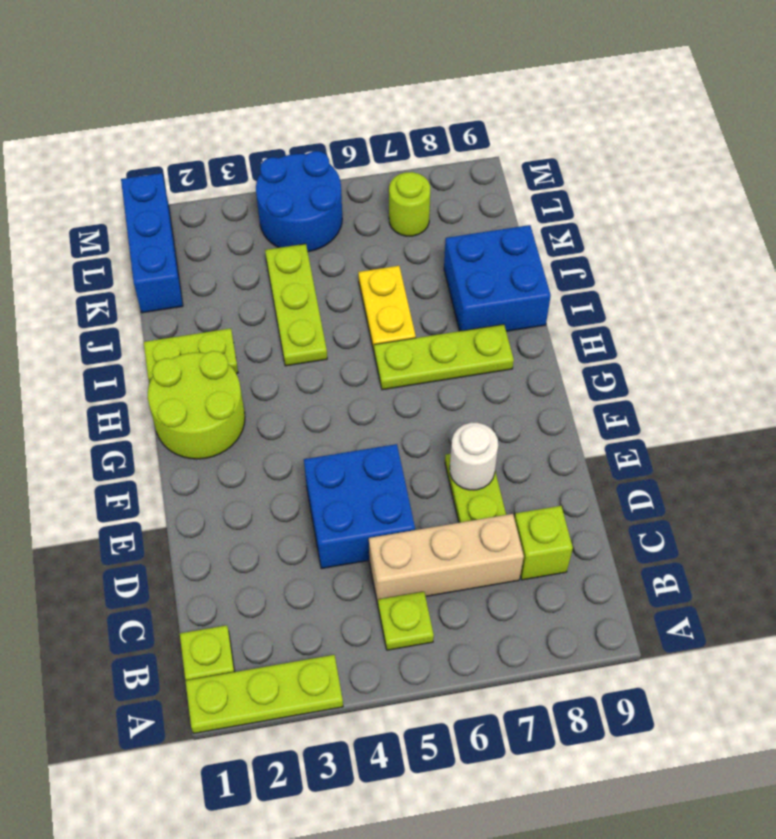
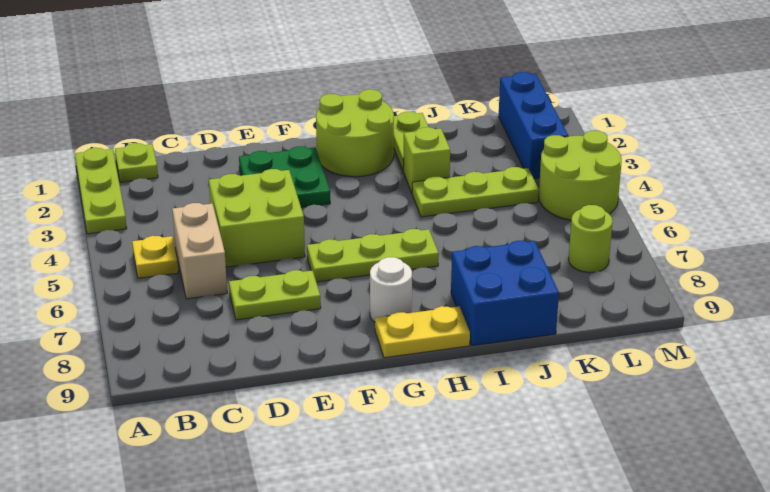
lime plate B5 level 1 -> yellow plate B5 level 1
tan brick C5:C7 level 1 -> tan brick C5:C6 level 1
lime brick C8 level 1 -> lime brick I3 level 1
blue brick D4:E5 level 1 -> lime brick D4:E5 level 1
none -> green plate E2:F3 level 1
white round brick E7 level 2 -> white round brick G8 level 1
lime plate H6:H8 level 1 -> lime plate F6:H6 level 1
yellow plate I6:J6 level 1 -> yellow plate G9:H9 level 1
blue brick K1:M1 level 1 -> blue brick L1:L3 level 1
blue round brick L4:M5 level 1 -> lime round brick L4:M5 level 1

